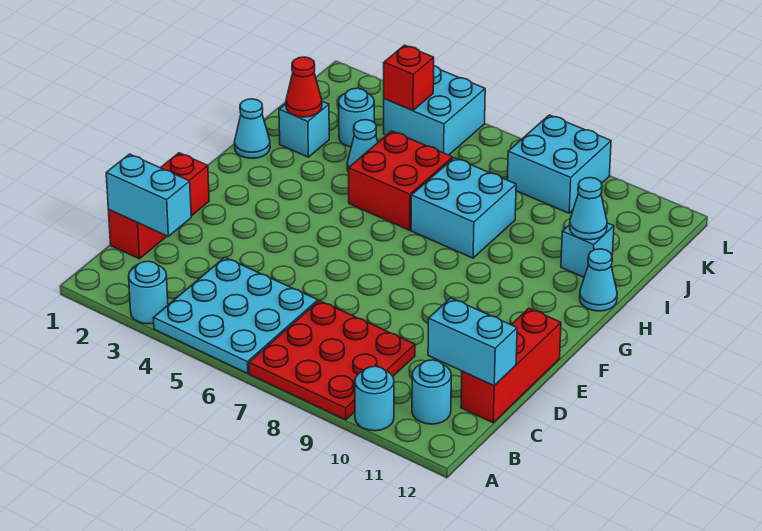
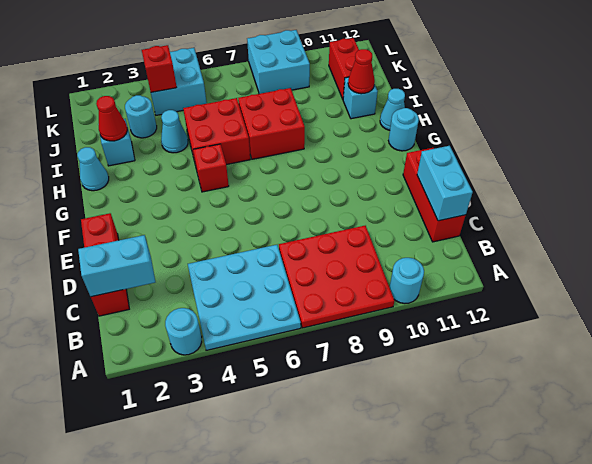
cyan round brick B11 level 1 -> cyan round brick G12 level 1
cyan brick C11:C12 level 2 -> cyan brick C12:D12 level 2
none -> red brick G5 level 1
cyan brick H7:I8 level 1 -> red brick H7:I8 level 1
cyan cone I11 level 2 -> red cone I11 level 2
none -> red brick J11:K11 level 1

